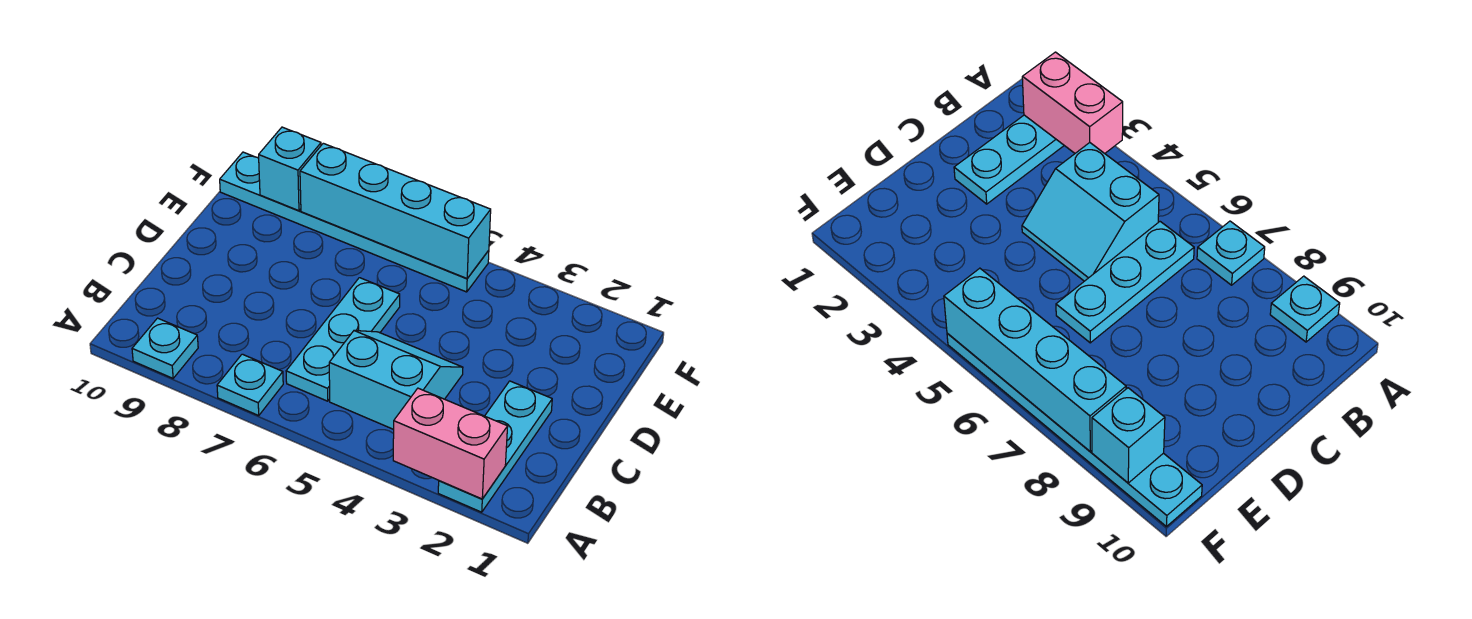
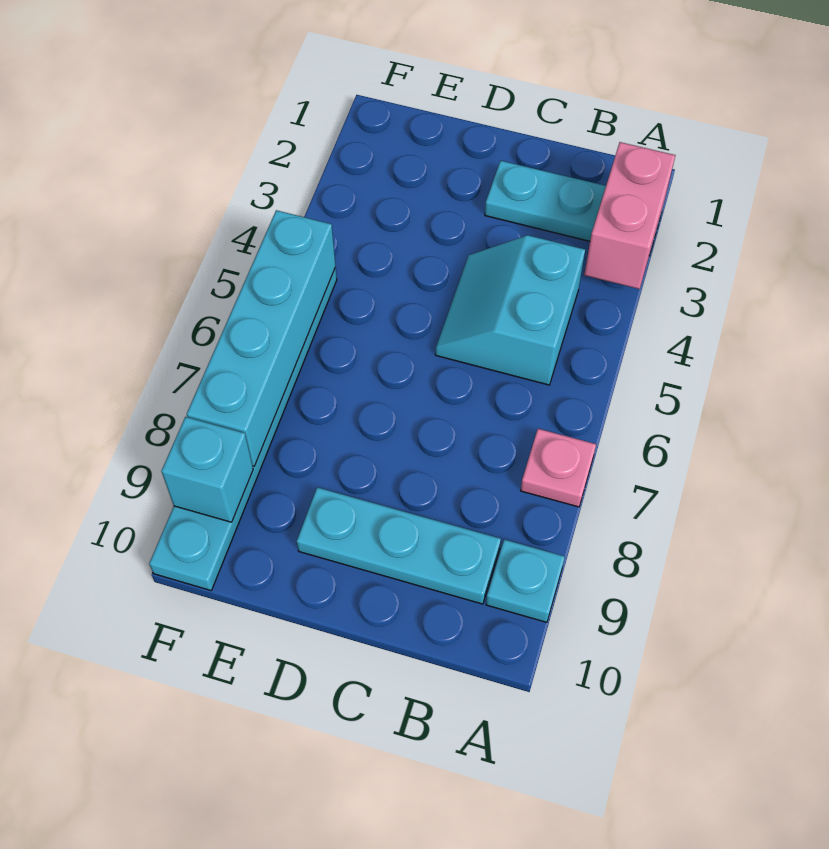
cyan plate A7 level 1 -> pink plate A7 level 1
cyan plate B6:D6 level 1 -> cyan plate B9:D9 level 1

